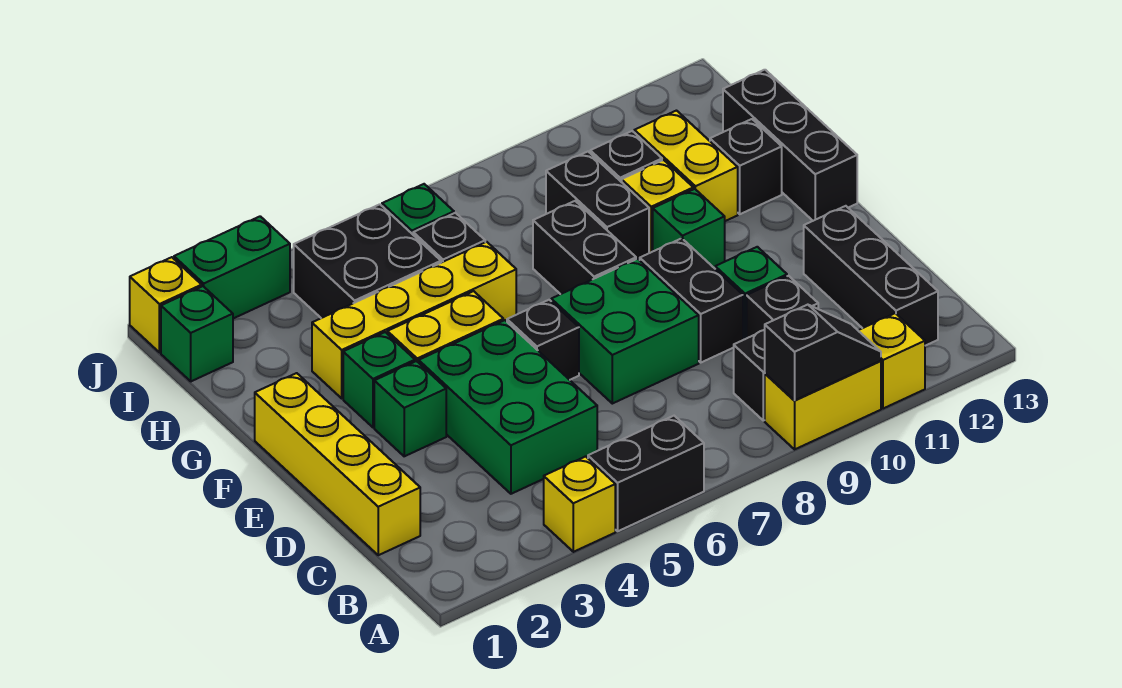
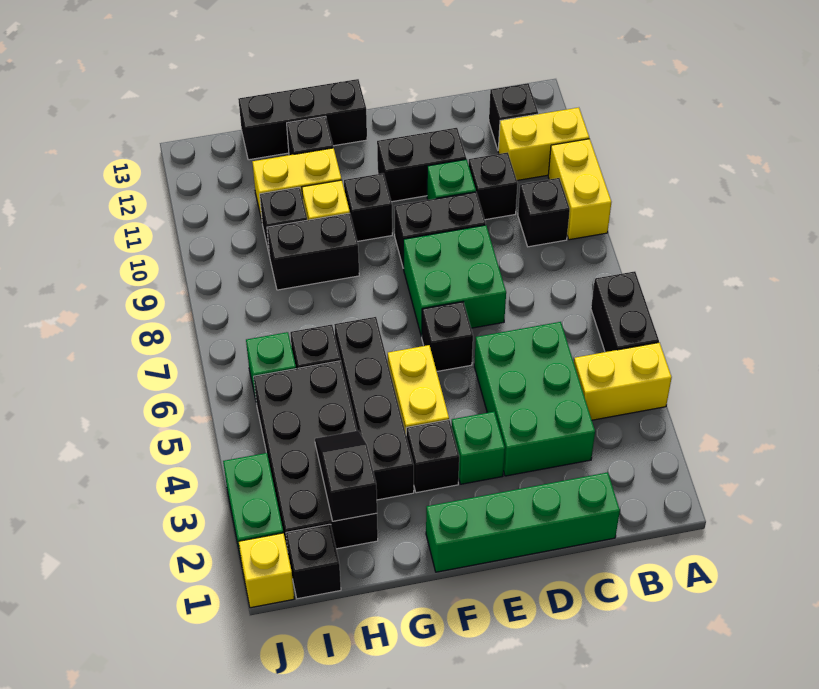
yellow brick A4 level 1 -> yellow brick A4:B4 level 1
black slope A9:A10 level 2 top 9 -> black slope H2:H3 level 2 top 2
yellow brick A11 level 1 -> yellow brick A11:B11 level 1
black brick B12:D12 level 1 -> black brick B12 level 1
yellow brick C1:F1 level 1 -> green brick C1:F1 level 1
green brick C4:E5 level 1 -> green brick C3:D5 level 1
green brick F3 level 1 -> black brick F3 level 1
black brick F8:G8 level 1 -> black brick D11:E11 level 1
green brick F10 level 1 -> black brick F10 level 1
yellow brick G3:G6 level 1 -> black brick G3:G6 level 1
black brick H4:I5 level 1 -> black brick H2:I5 level 1
green brick I1 level 1 -> black brick I1 level 1

